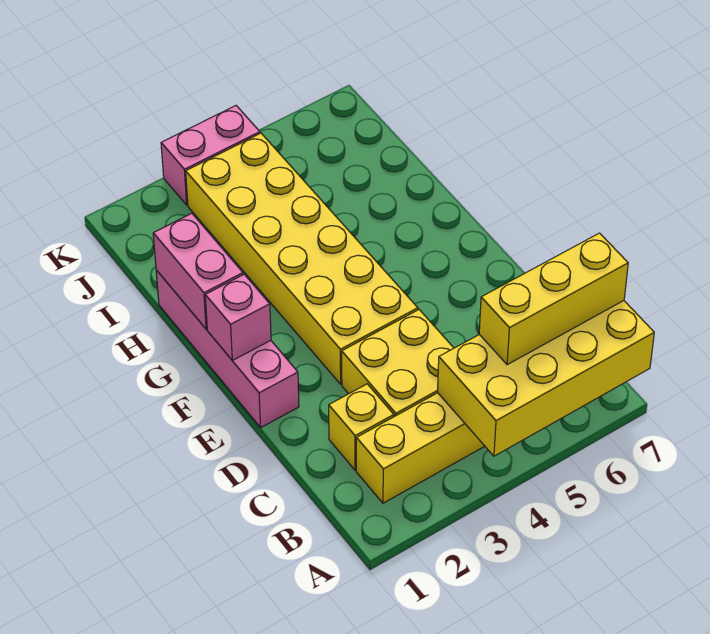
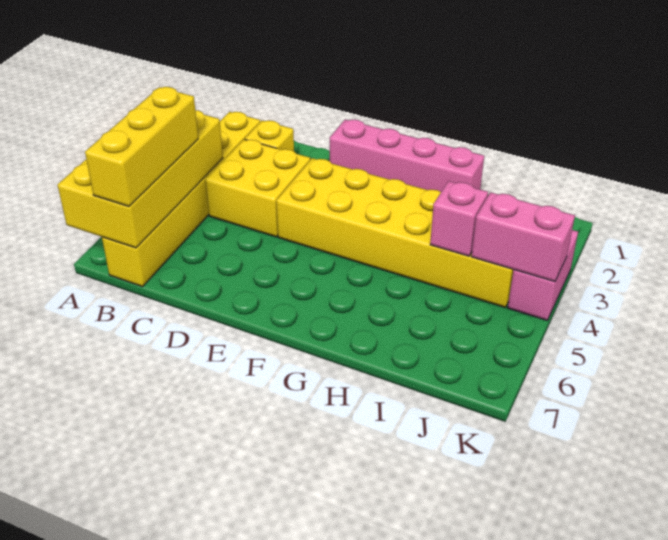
pink brick F1 level 2 -> pink brick I4 level 2
pink brick G1:H1 level 2 -> pink brick J4:K4 level 2

